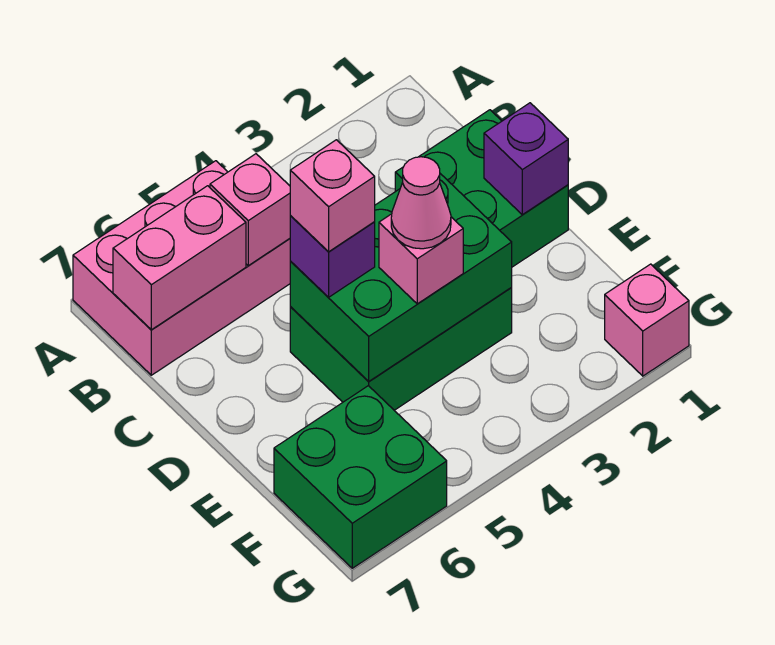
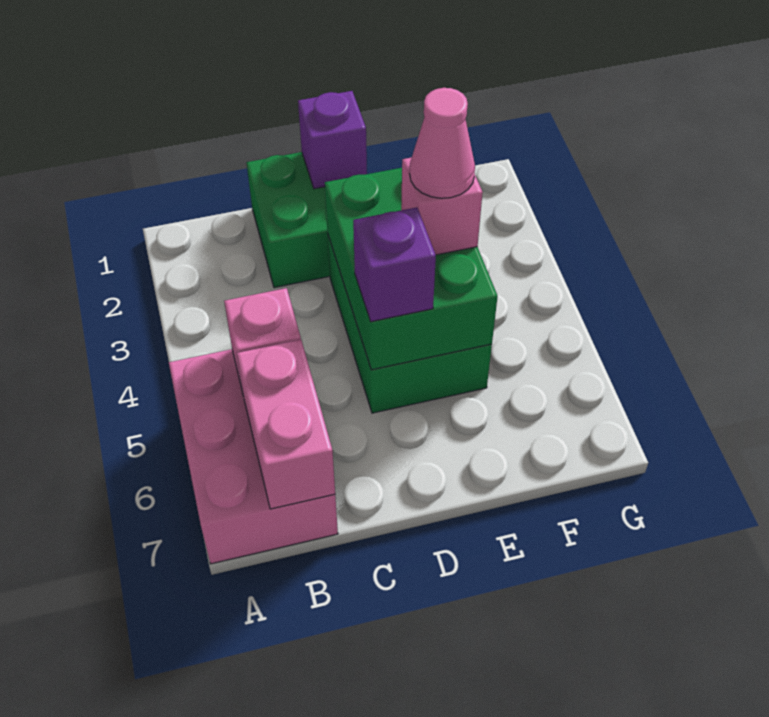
pink brick D5 level 4 -> none
green brick F6:G7 level 1 -> none
pink brick G1 level 1 -> none

